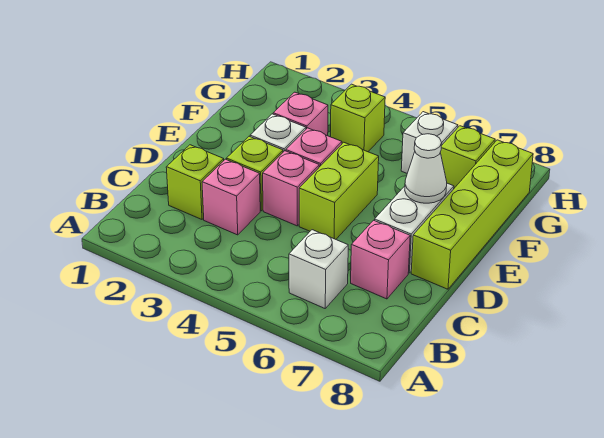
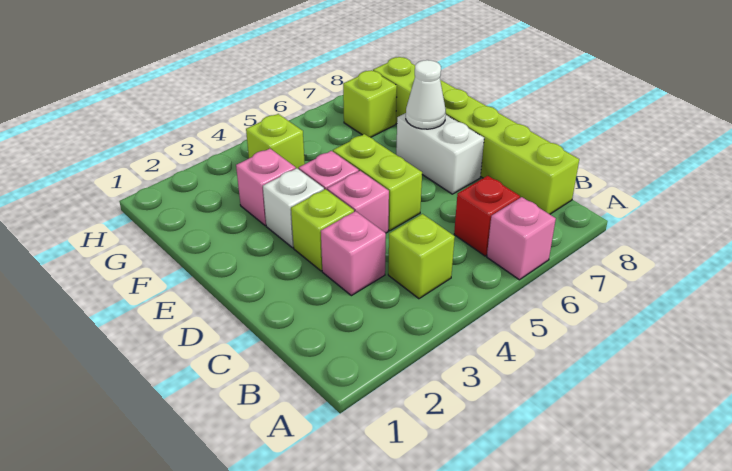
white brick B6 level 1 -> red brick B6 level 1
lime brick C2 level 1 -> lime brick B4 level 1
pink brick C7 level 1 -> pink brick A6 level 1
lime brick D8:G8 level 1 -> lime brick B8:G8 level 1
white brick G6 level 1 -> none

